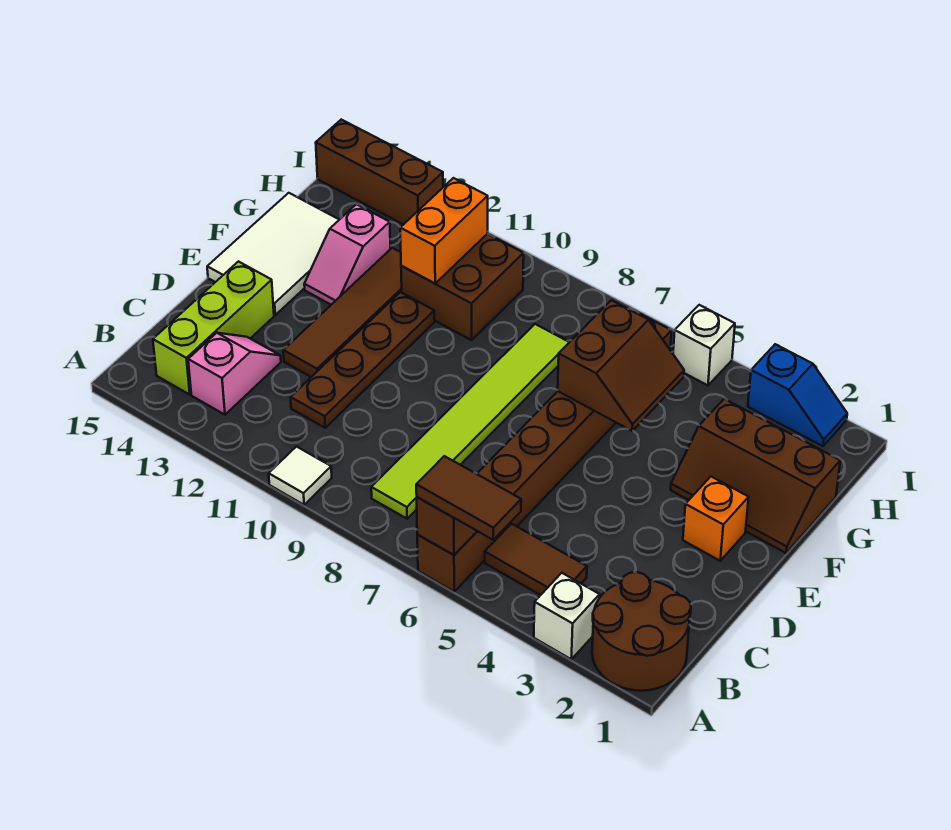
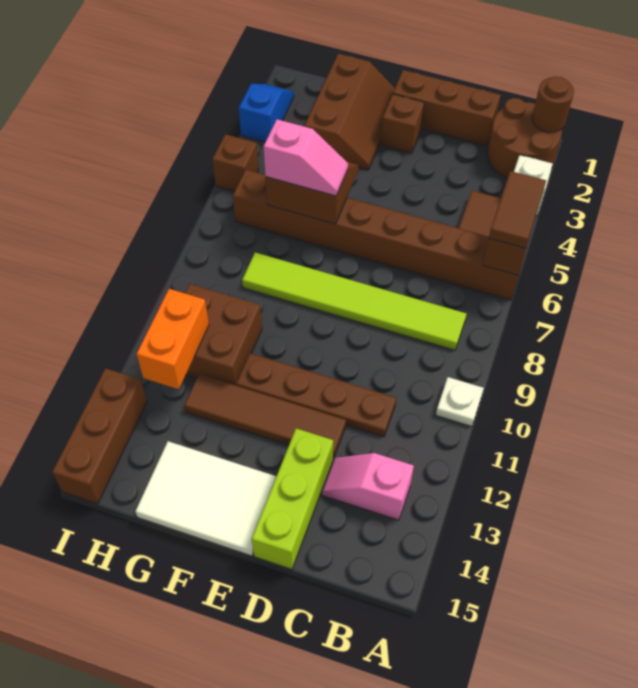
none -> brown round brick A1 level 2
white tile A10 level 1 -> white plate A10 level 1
lime brick B14:D14 level 1 -> lime brick D13:D15 level 1
none -> brown brick C1:E1 level 1
orange brick E2 level 1 -> brown brick E2 level 1
pink slope F13:G13 level 1 top G -> pink slope F6:G6 level 3 top G
orange brick G11:H11 level 2 -> orange brick H11:H12 level 2
white brick I5 level 1 -> brown brick I5 level 1

